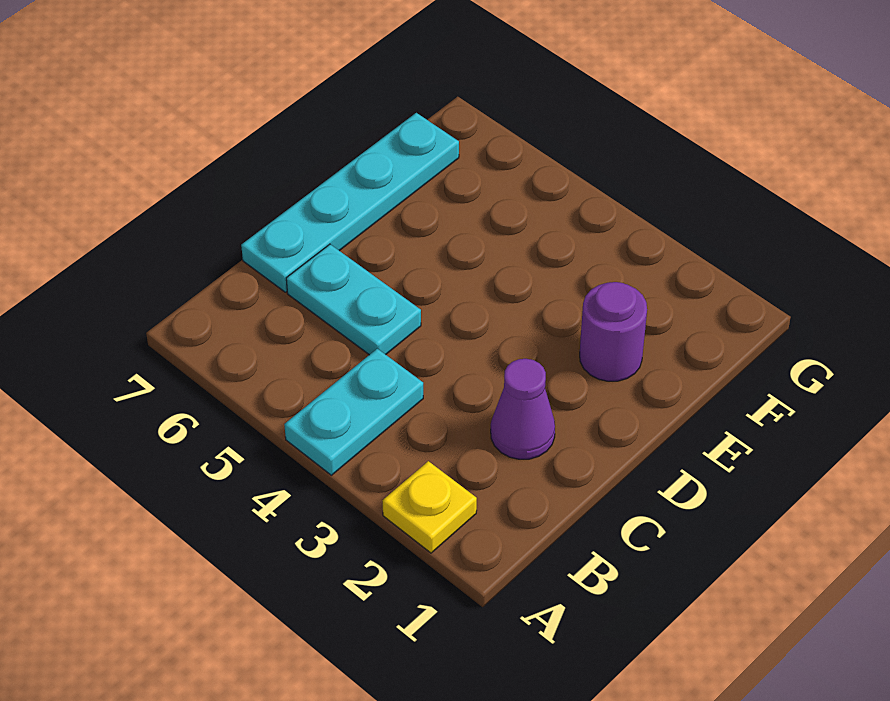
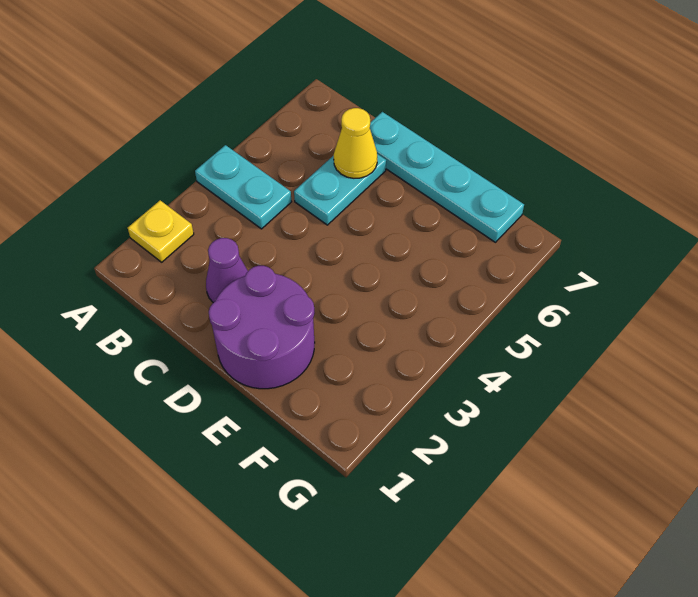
none -> yellow cone C6 level 2
purple round brick E2 level 1 -> purple round brick D1:E2 level 1

